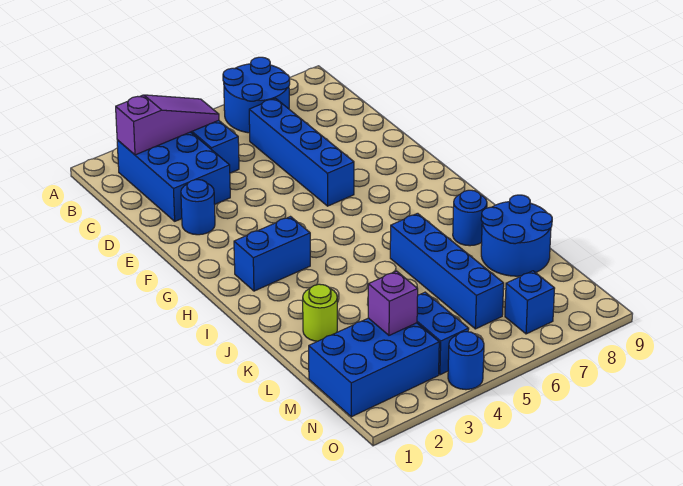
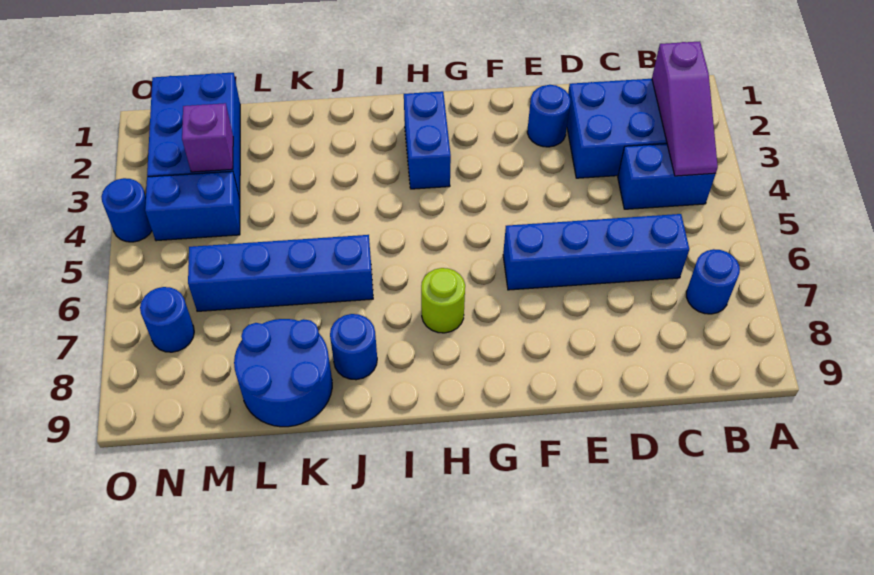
blue round brick A6:B7 level 1 -> blue round brick B7 level 1
lime round brick K2 level 1 -> lime round brick H7 level 1
blue brick N7 level 1 -> blue round brick N7 level 1

